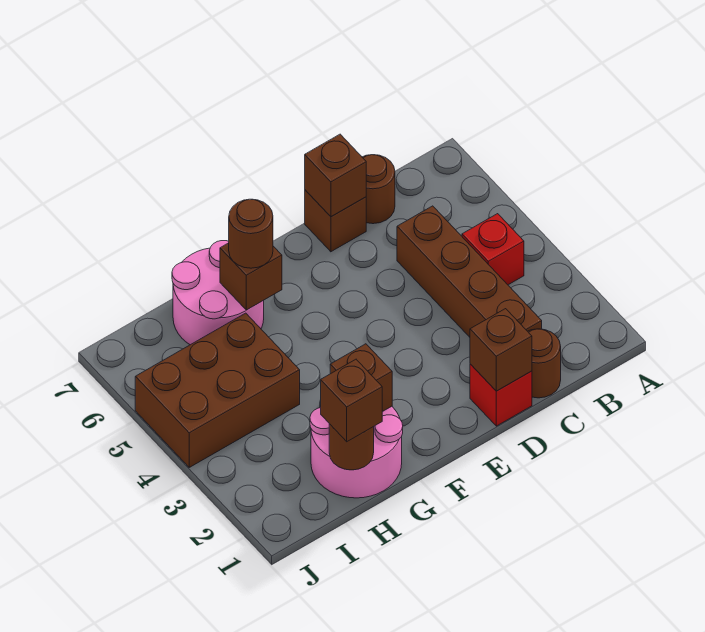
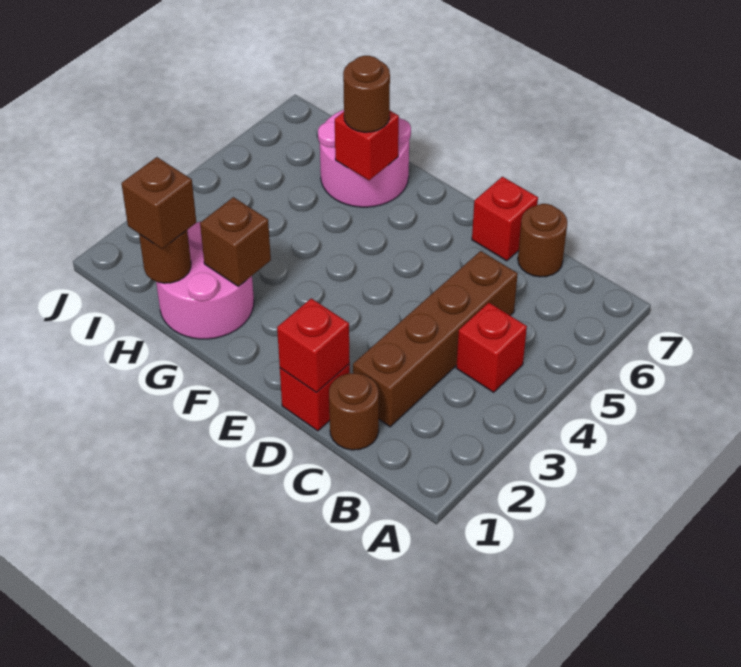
brown brick D1 level 2 -> red brick D1 level 2
brown brick D7 level 1 -> red brick D7 level 1
brown brick D7 level 2 -> none
brown brick G6 level 2 -> red brick G6 level 2
brown brick H4:J5 level 1 -> none

